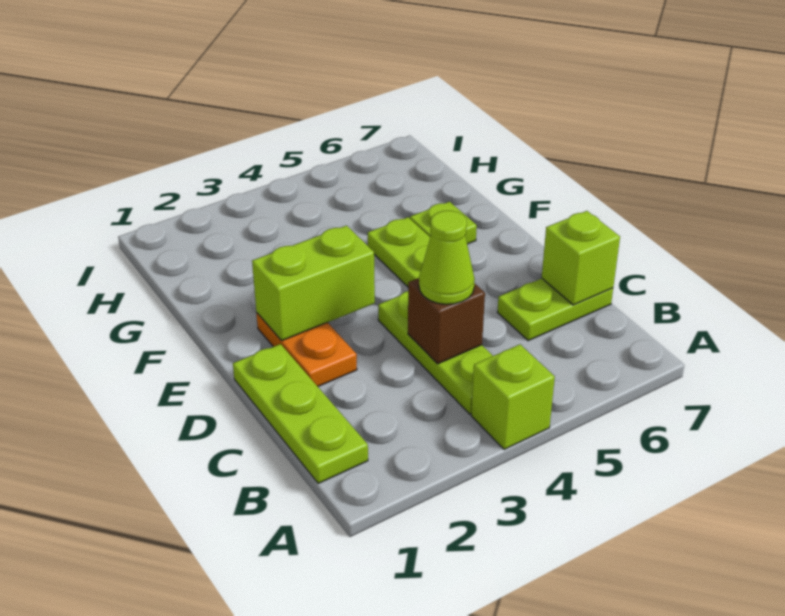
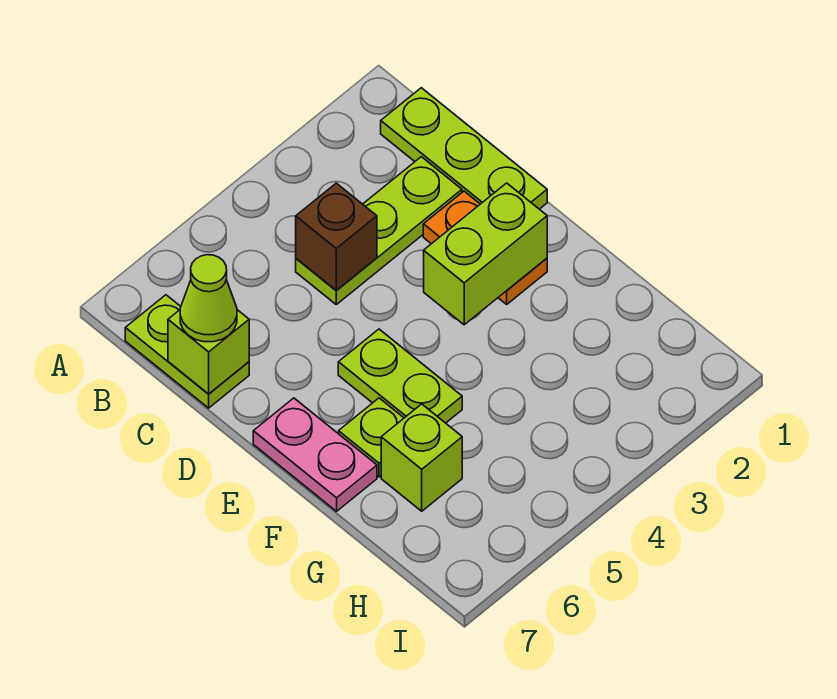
lime brick A4 level 1 -> lime brick G6 level 1
lime plate B4:D4 level 1 -> lime plate C2:C4 level 1
lime cone C4 level 3 -> lime cone C7 level 3
lime plate C6:C7 level 1 -> lime plate B7:C7 level 1
none -> pink plate E7:F7 level 1

